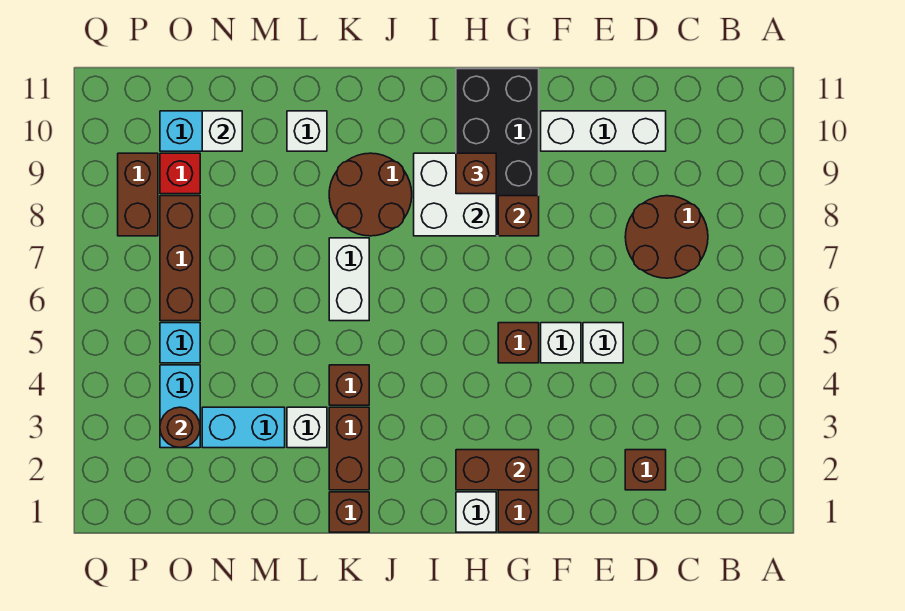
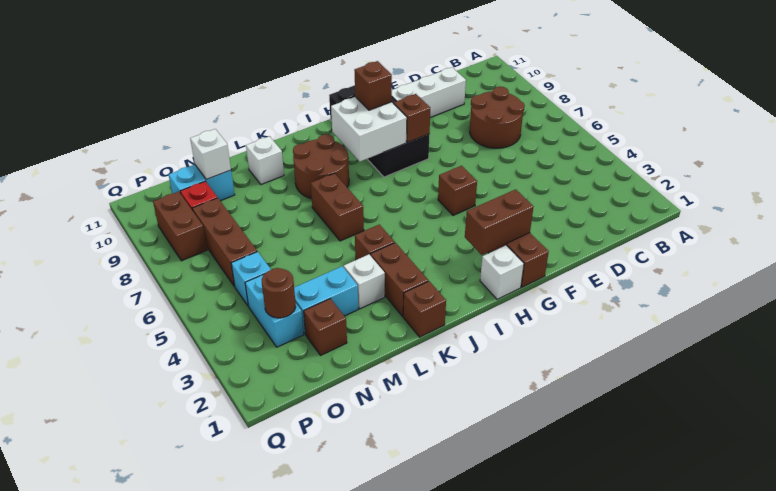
brown brick D2 level 1 -> brown brick N2 level 1
white brick E5 level 1 -> none
white brick F5 level 1 -> none
white brick K6:K7 level 1 -> brown brick K6:K7 level 1

